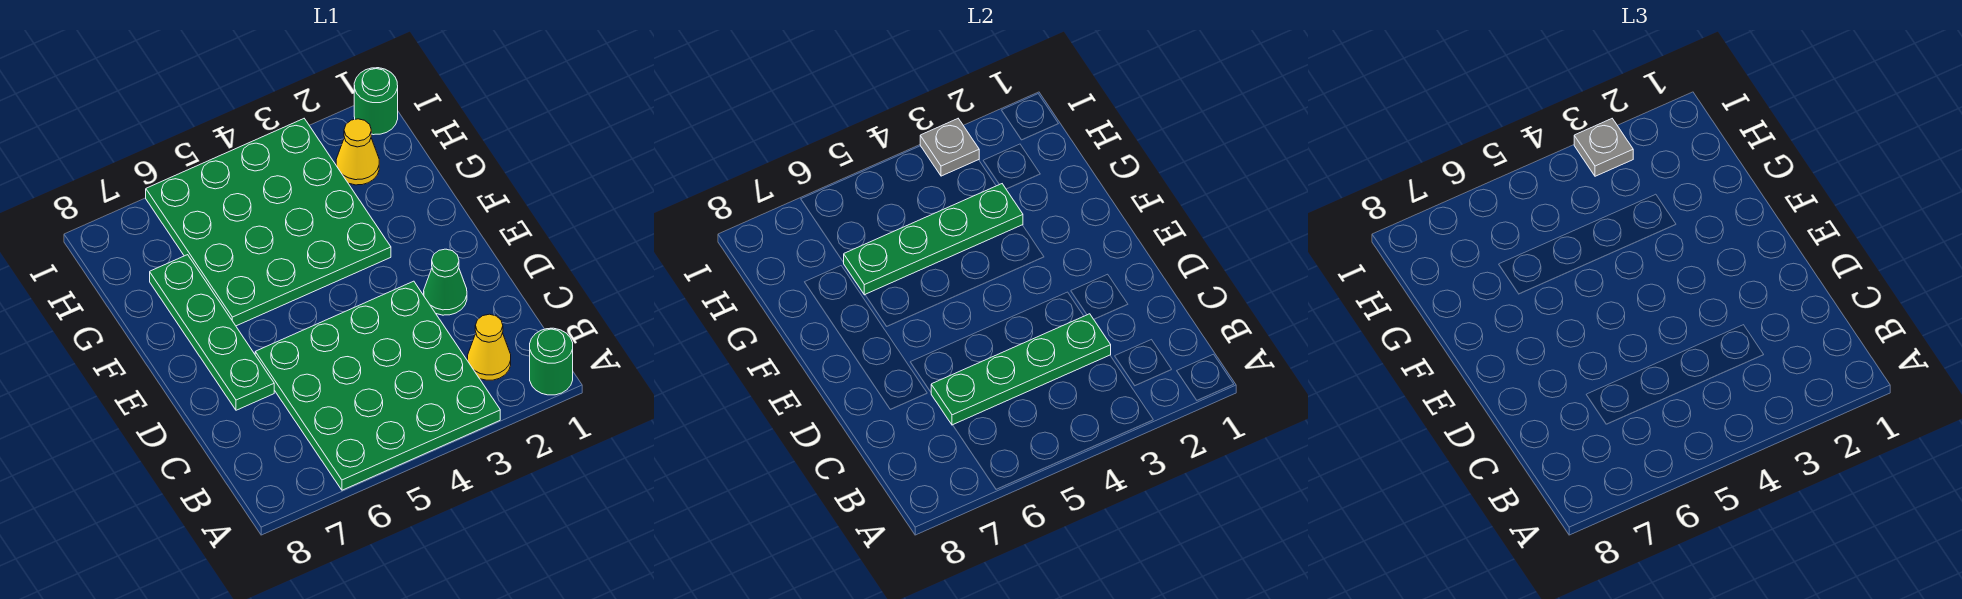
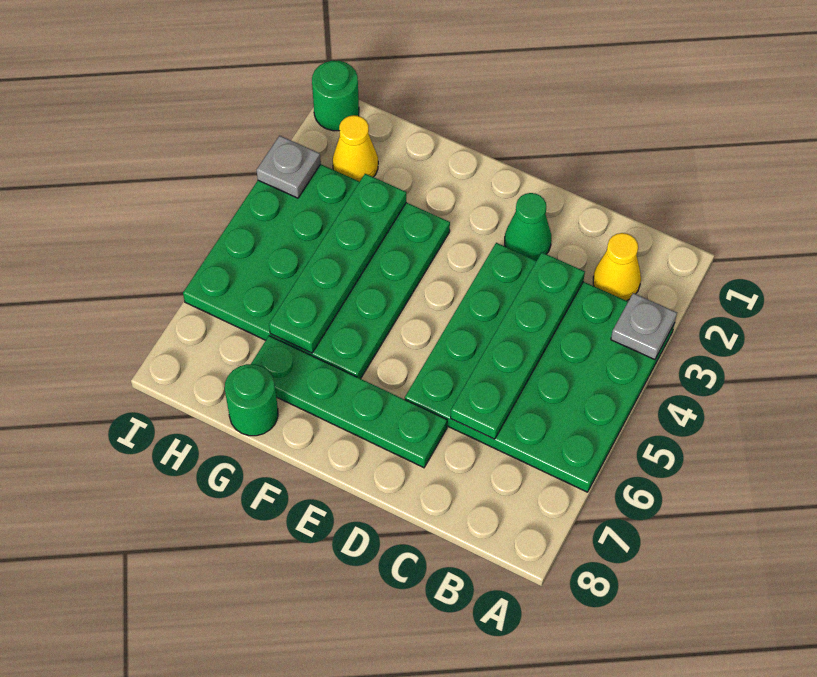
green round brick A1 level 1 -> green round brick G8 level 1
grey plate I3 level 3 -> grey plate A3 level 2

